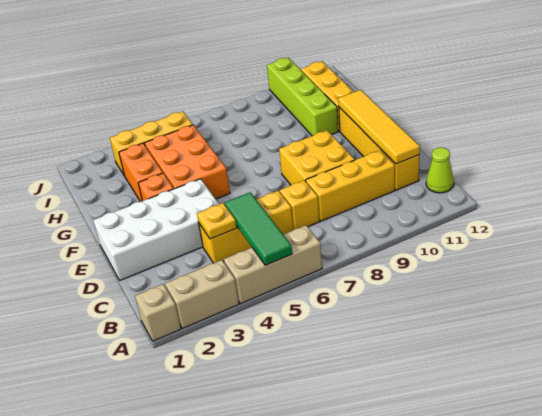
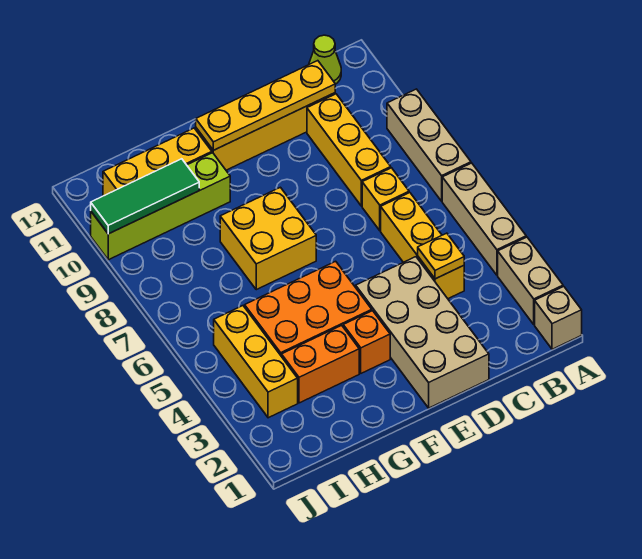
green tile A5:C5 level 2 -> green tile H10:J10 level 2
none -> tan brick A7:A9 level 1
yellow tile C11:F11 level 2 -> yellow plate C11:F11 level 2
white brick D1:E4 level 1 -> tan brick D1:E4 level 1
yellow brick D8:E9 level 1 -> yellow brick F7:G8 level 1

